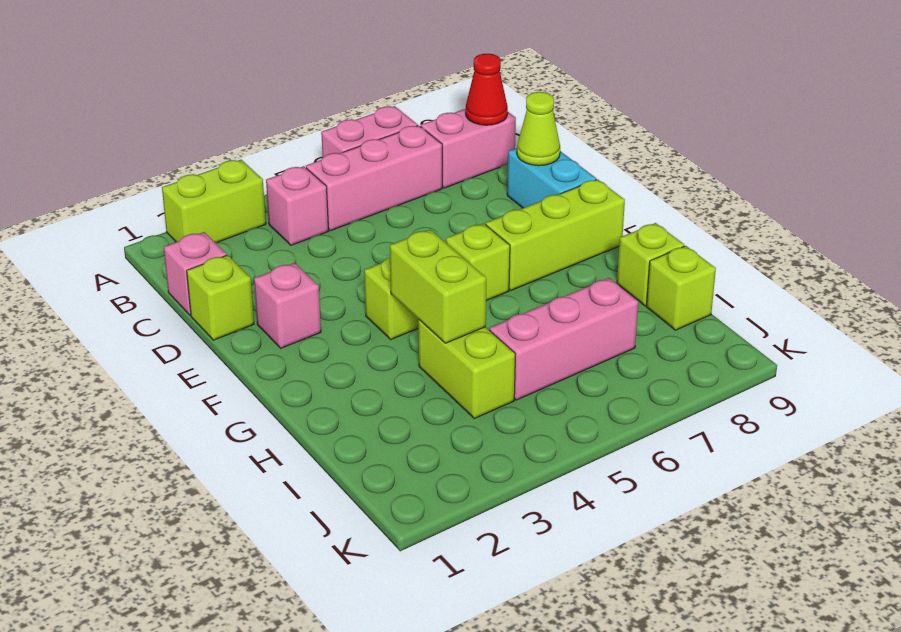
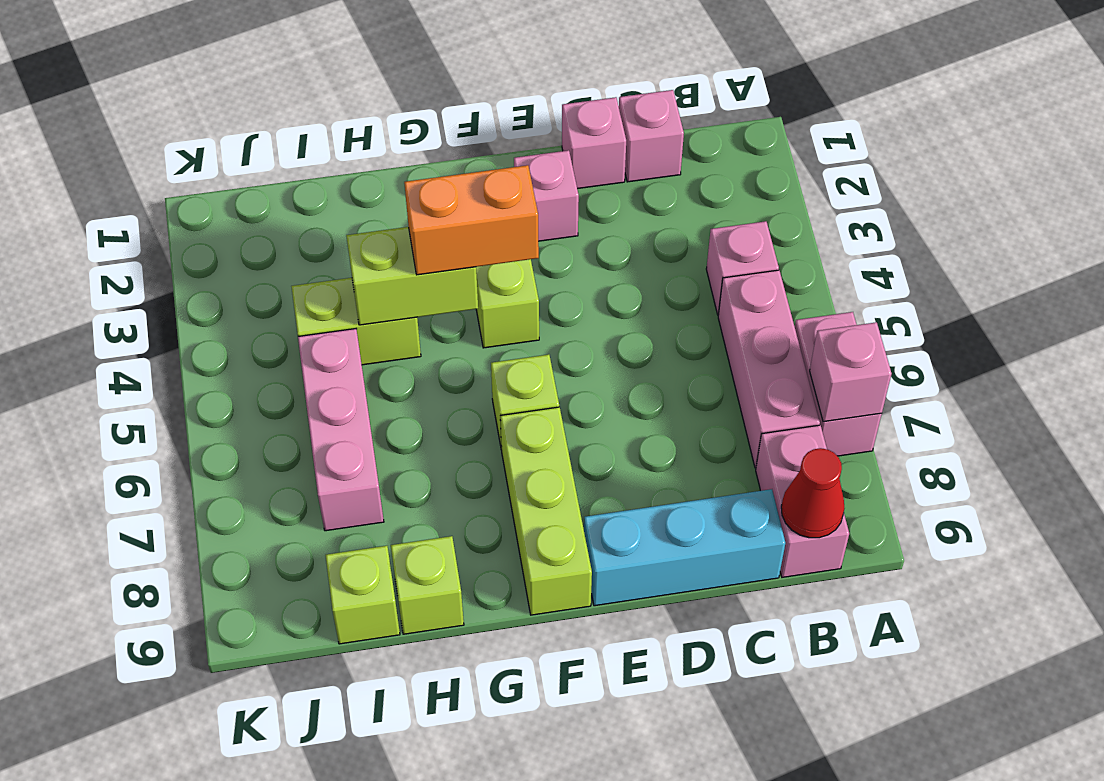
lime brick A2:A3 level 1 -> none
none -> pink brick A7 level 2
lime brick D1 level 1 -> pink brick D1 level 1
cyan brick D9:E9 level 1 -> cyan brick C9:E9 level 1
lime cone D9 level 2 -> none
none -> orange brick F4:G4 level 3

